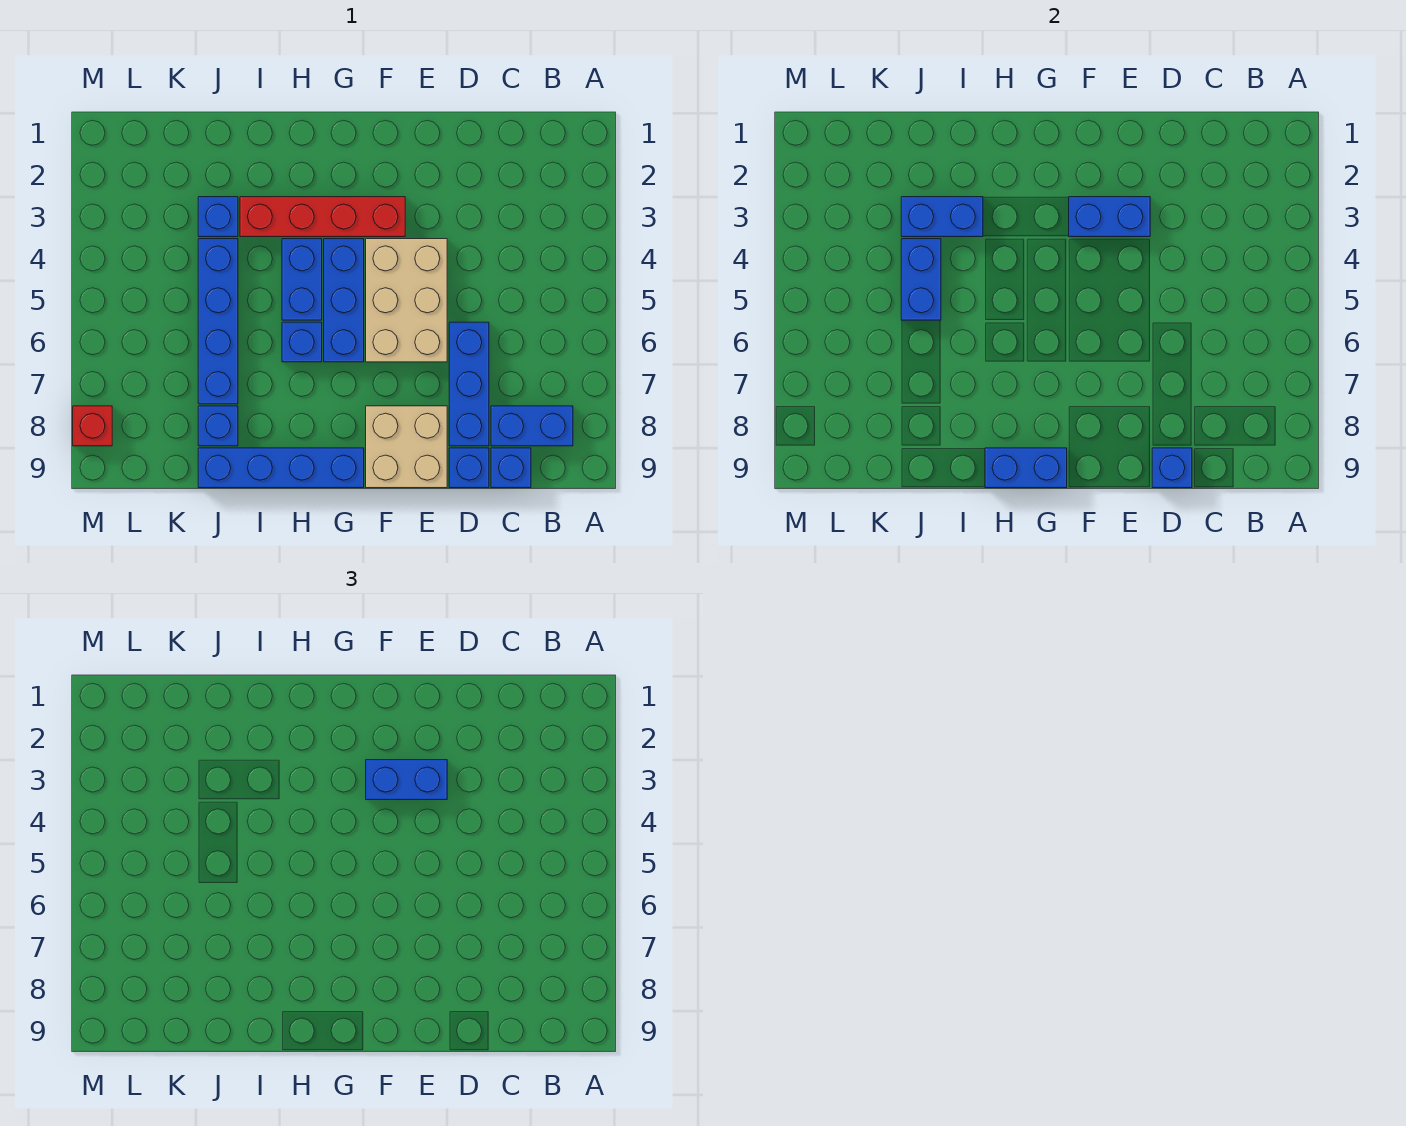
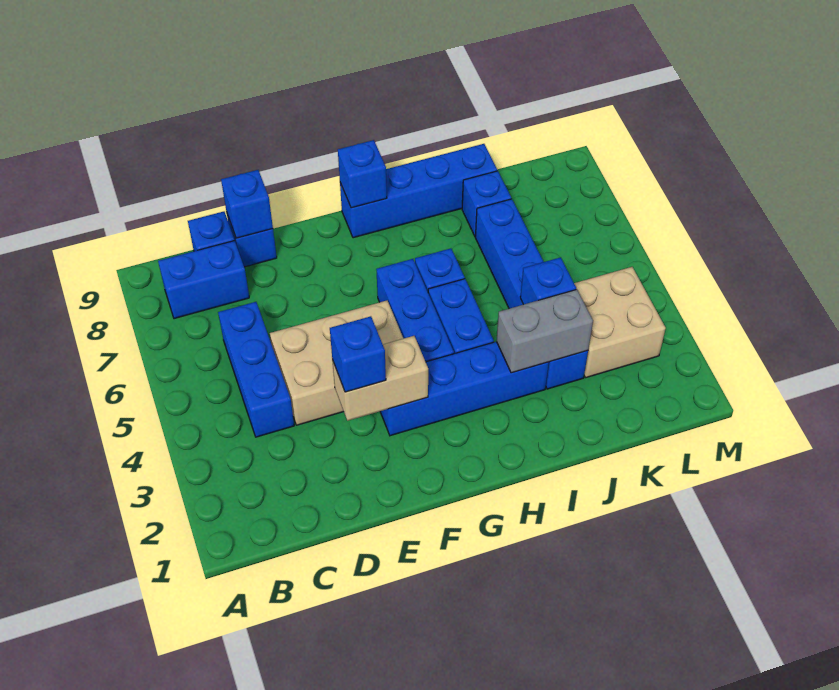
blue brick D6:D8 level 1 -> blue brick C4:C6 level 1
blue brick E3:F3 level 2 -> tan brick E3:F3 level 2
blue brick E3:F3 level 3 -> blue brick E3 level 3
tan brick E4:F6 level 1 -> tan brick D4:F5 level 1
tan brick E8:F9 level 1 -> tan brick K3:L4 level 1
red brick F3:I3 level 1 -> blue brick F3:I3 level 1
blue brick G9:H9 level 2 -> blue brick G9 level 2
blue brick I3:J3 level 2 -> grey brick I3:J3 level 2
blue brick J4:J5 level 2 -> blue brick J4 level 2
red brick M8 level 1 -> none

